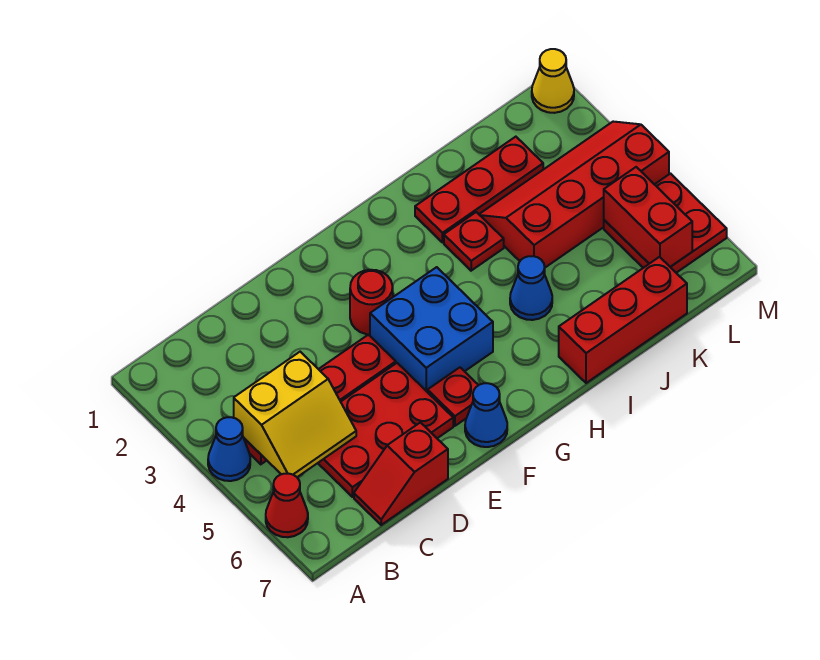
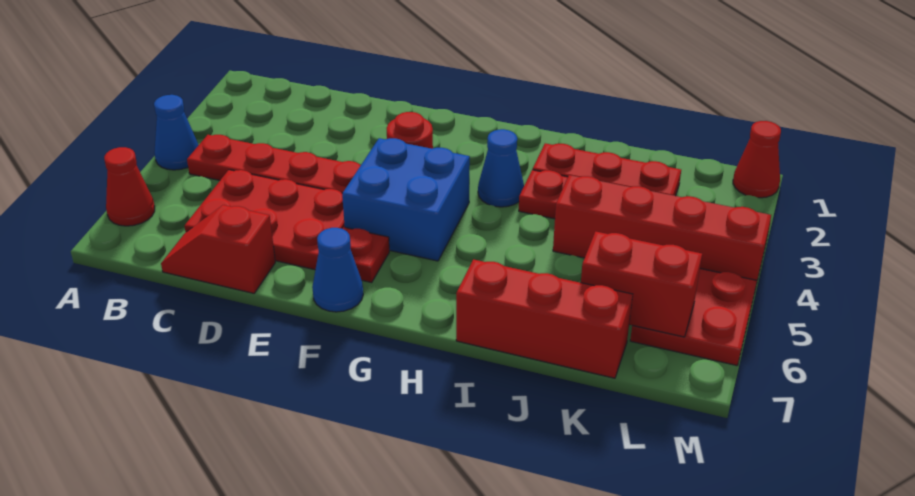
yellow slope B4:C5 level 2 top 4 -> none
blue cone I5 level 1 -> blue cone H3 level 1
red brick L5:L6 level 2 -> red brick K6:L6 level 2
yellow cone M1 level 1 -> red cone M1 level 1

